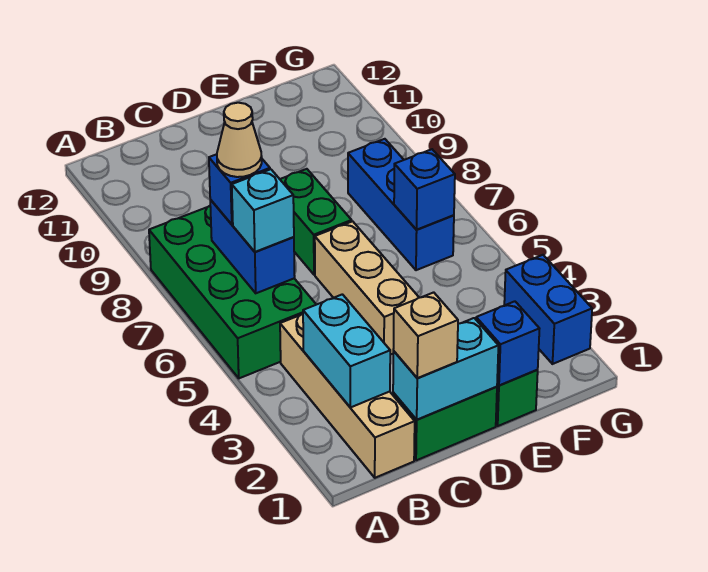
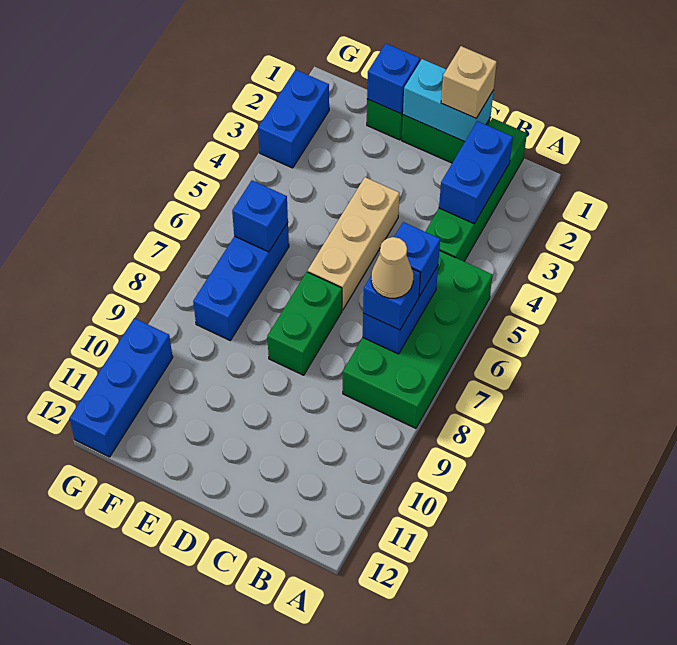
tan brick B1:B4 level 1 -> green brick B1:B4 level 1
cyan brick B2:B3 level 2 -> blue brick B2:B3 level 2
cyan brick B6 level 3 -> blue brick B6 level 3
none -> blue brick G10:G12 level 1

